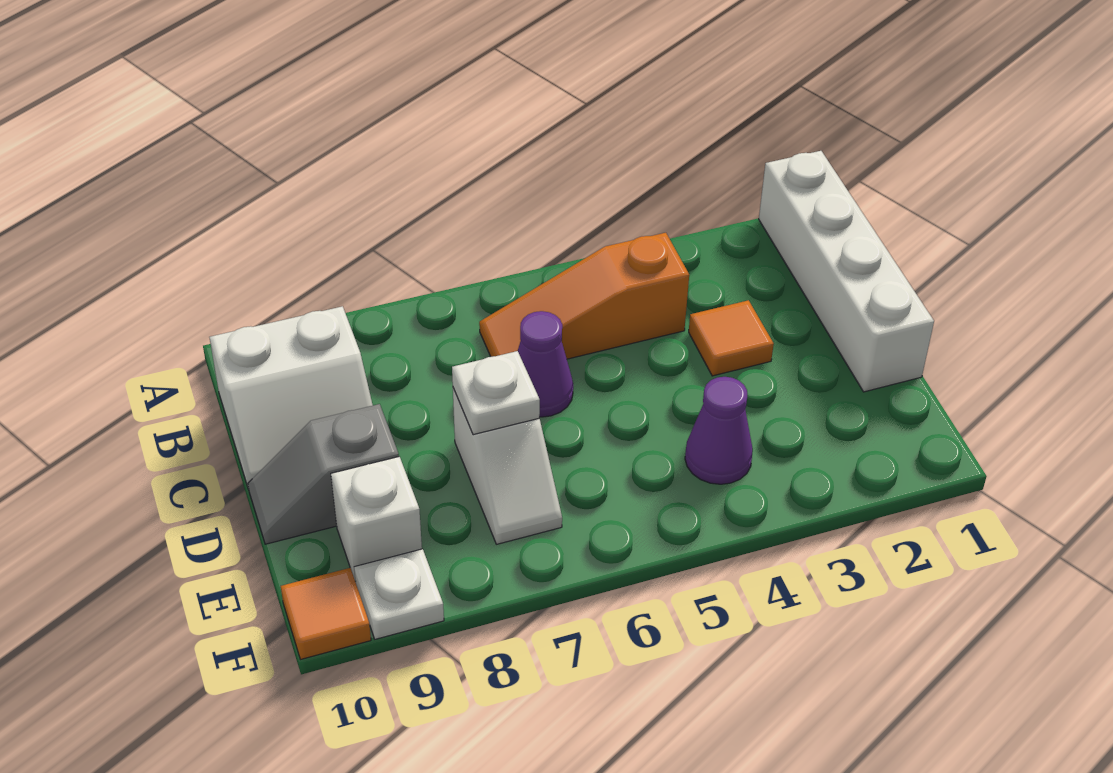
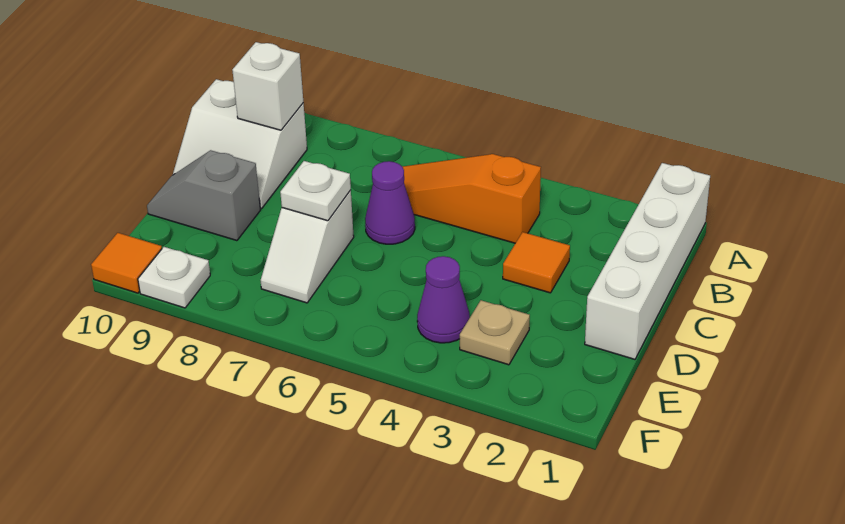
none -> tan plate E3 level 1
white brick E9 level 1 -> white brick B9 level 2

